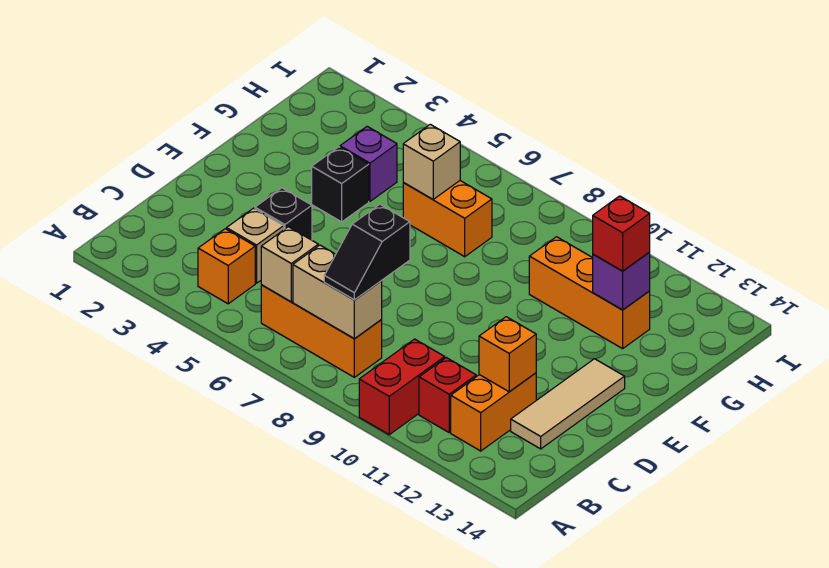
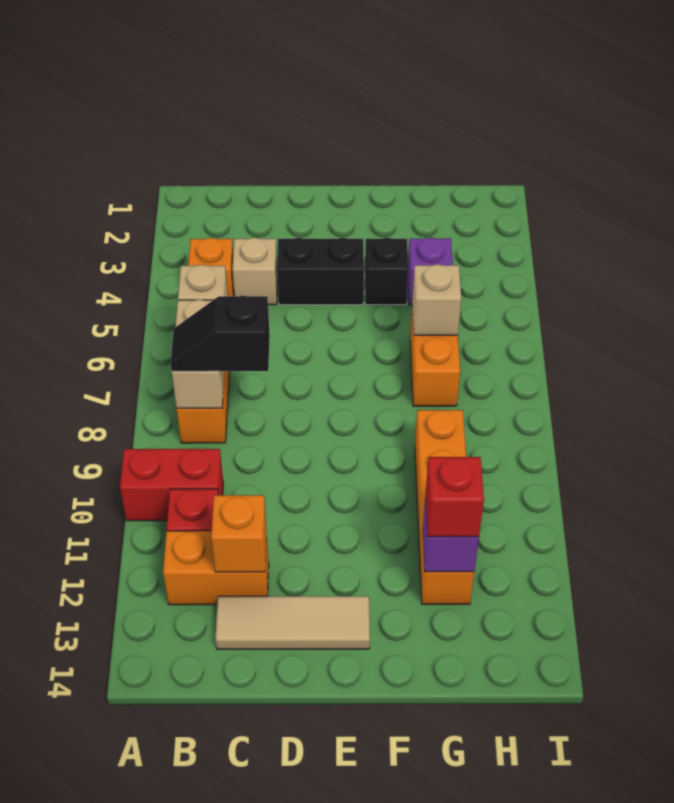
black brick D4 level 1 -> black brick D4:E4 level 1
orange brick G10:G12 level 1 -> orange brick G9:G12 level 1

